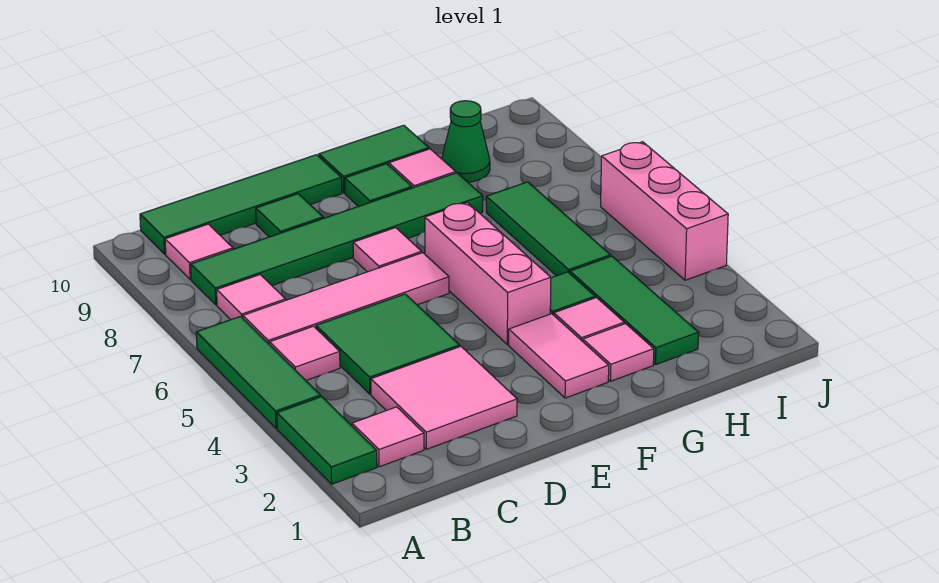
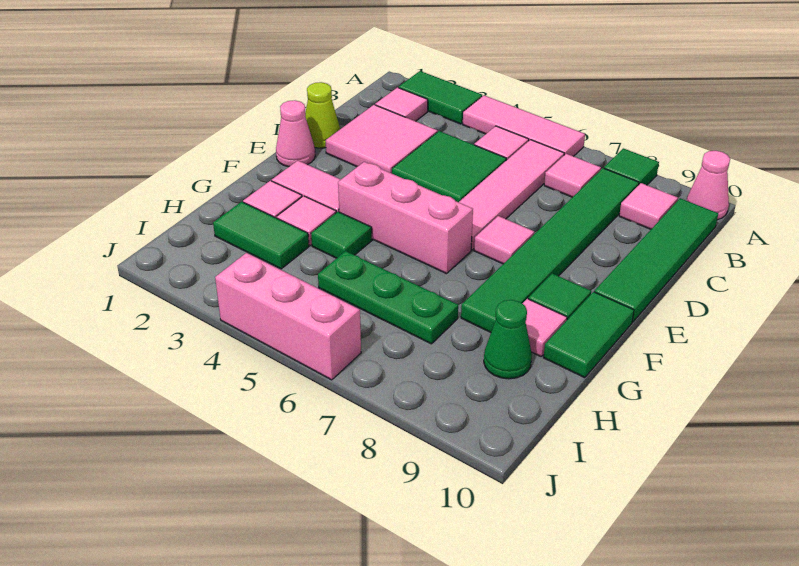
green tile A4:A6 level 1 -> pink tile A4:A6 level 1
none -> pink cone A10 level 1
none -> lime cone D1 level 1
green tile D9 level 1 -> green tile A8 level 1
none -> pink cone E1 level 1
green tile H2:H4 level 1 -> green tile H2:H3 level 1
green tile H5:H7 level 1 -> green plate H5:H7 level 1

